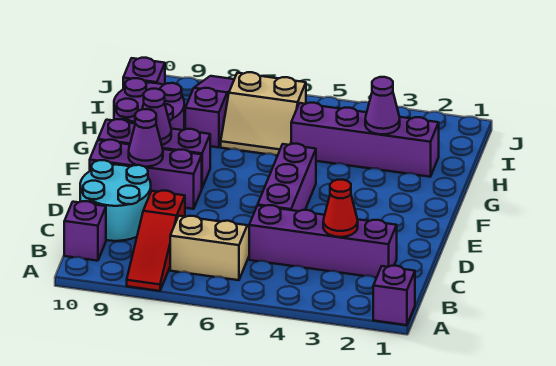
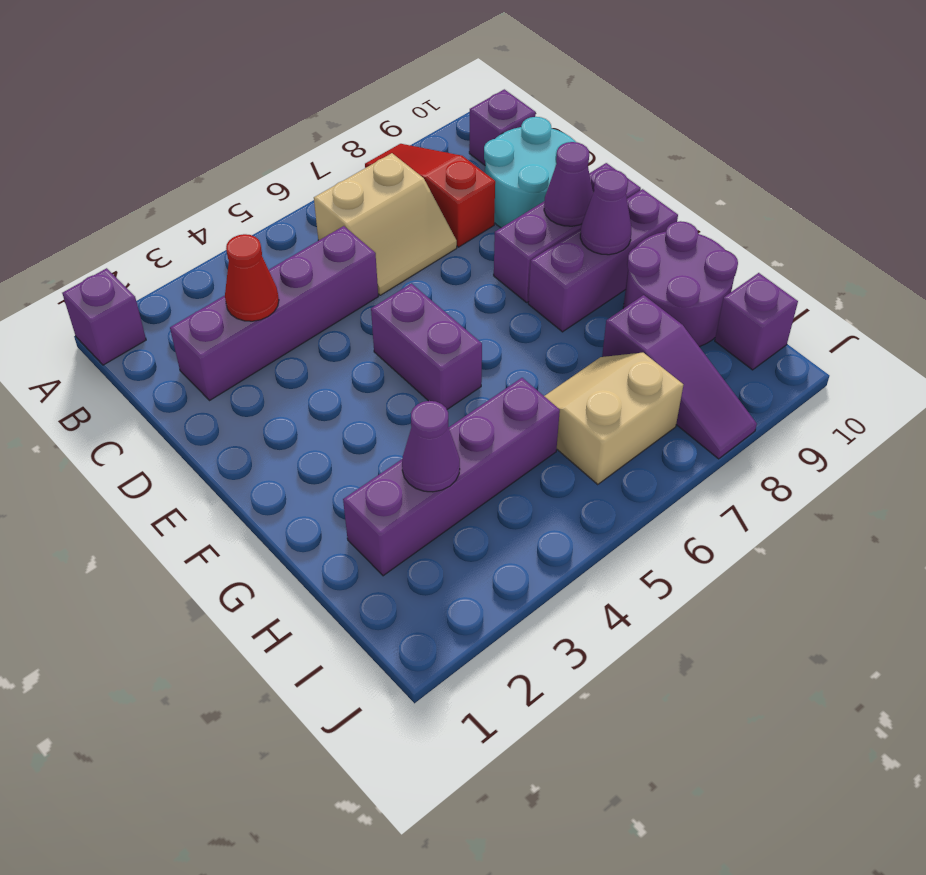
purple brick D5:F5 level 1 -> purple brick E5:F5 level 1

